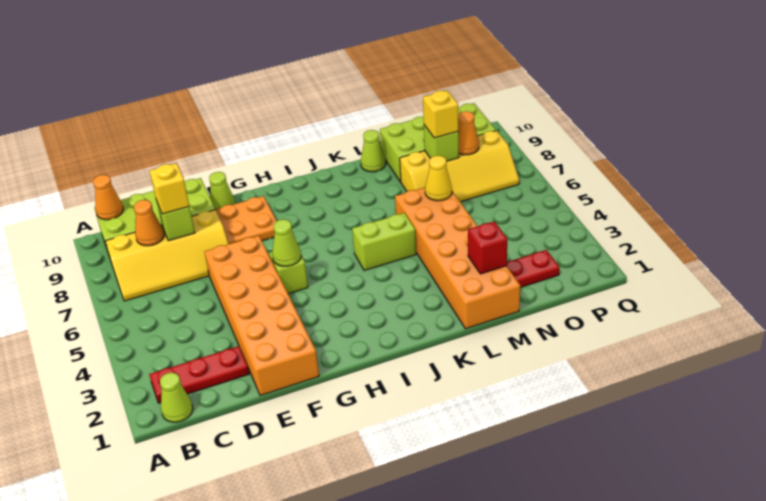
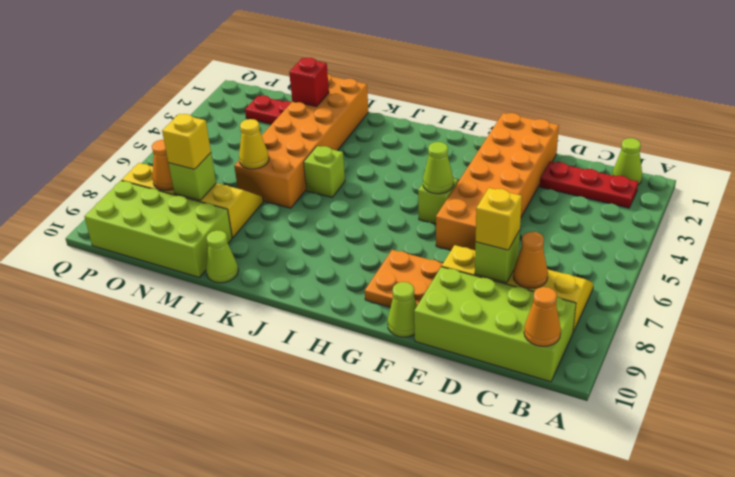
lime brick J5:K5 level 1 -> lime brick K5 level 1

